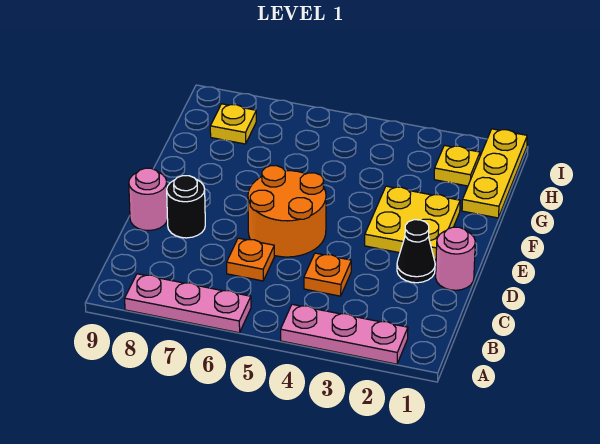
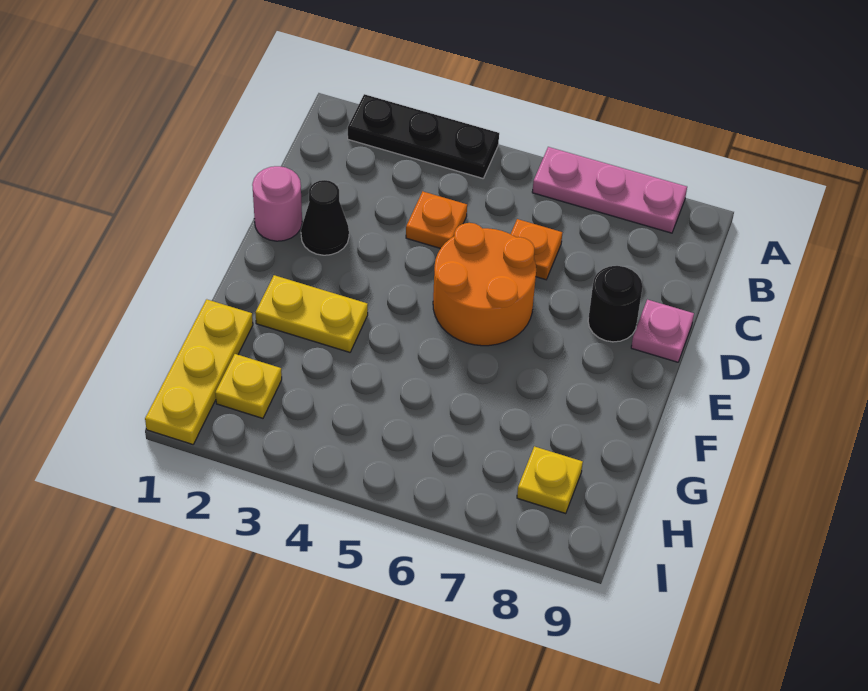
pink plate A2:A4 level 1 -> black plate A2:A4 level 1
pink round brick D9 level 1 -> pink plate D9 level 1
yellow plate E2:F3 level 1 -> yellow plate F2:F3 level 1

